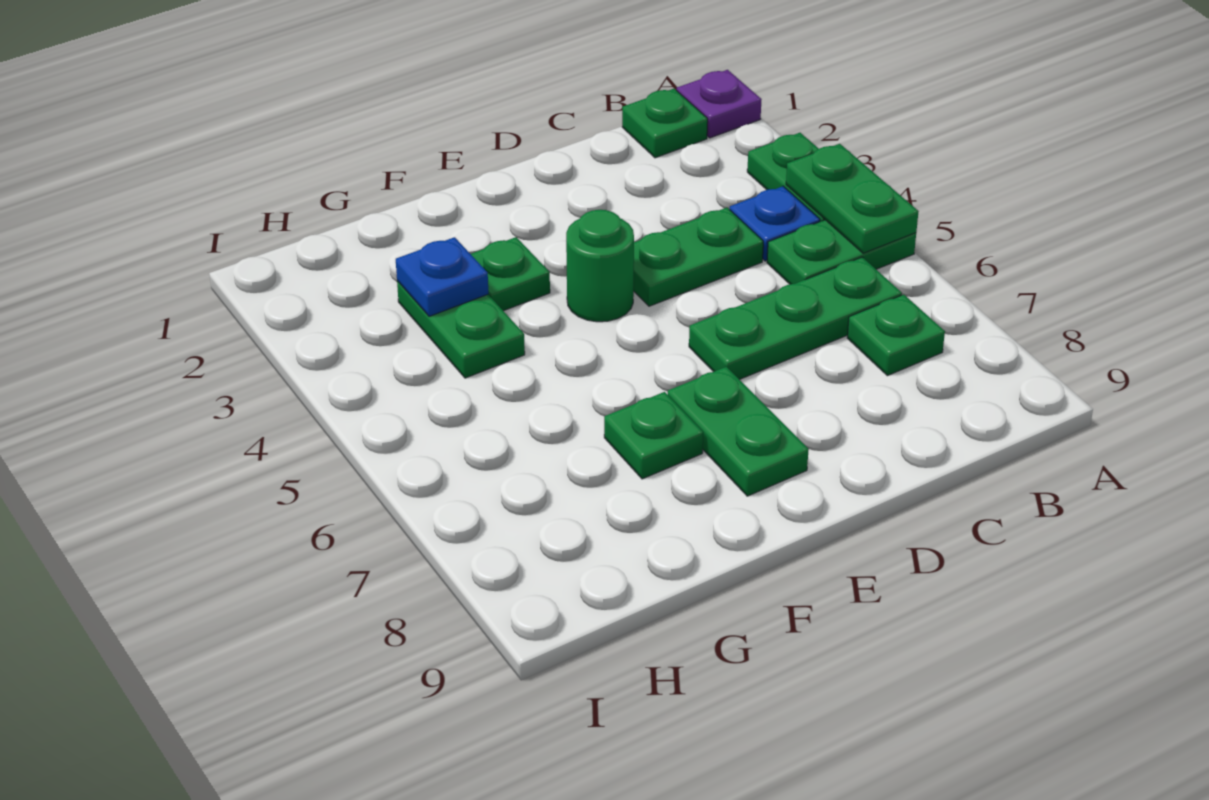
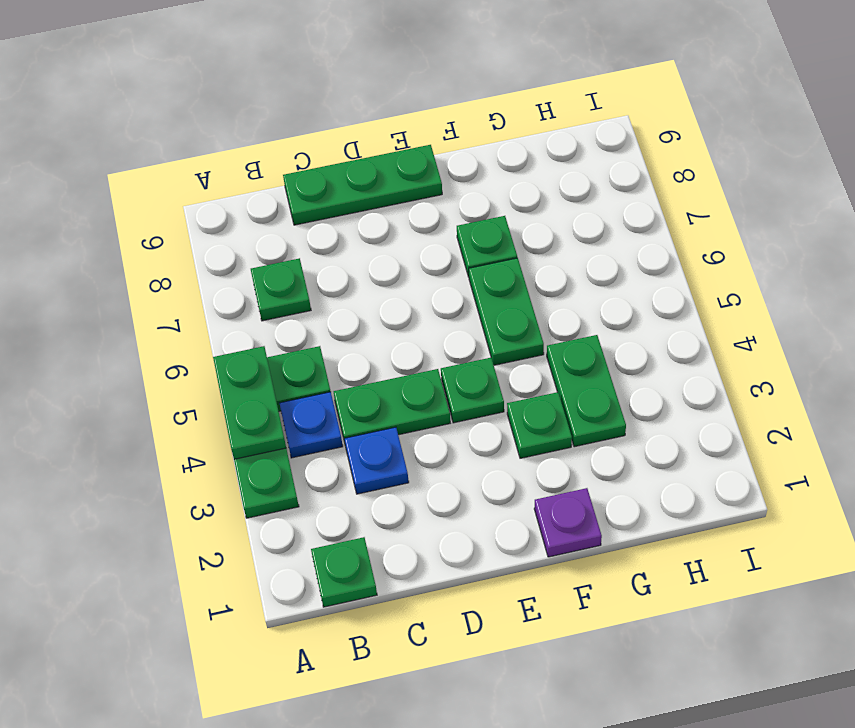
purple plate A1 level 1 -> purple plate F1 level 1
green plate B6:D6 level 1 -> green plate C9:E9 level 1
green round brick E4 level 1 -> green plate E4 level 1
green plate E7:E8 level 1 -> green plate F5:F6 level 1
blue plate G3 level 2 -> blue plate C3 level 1

